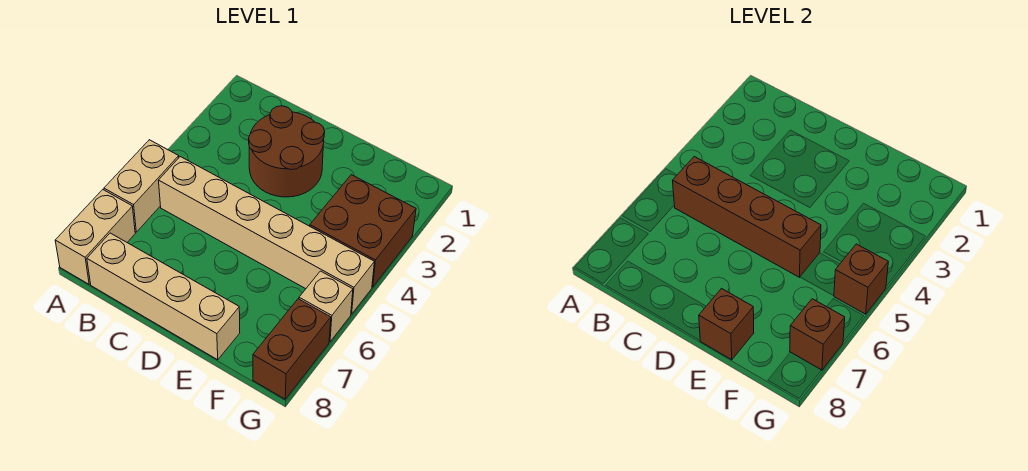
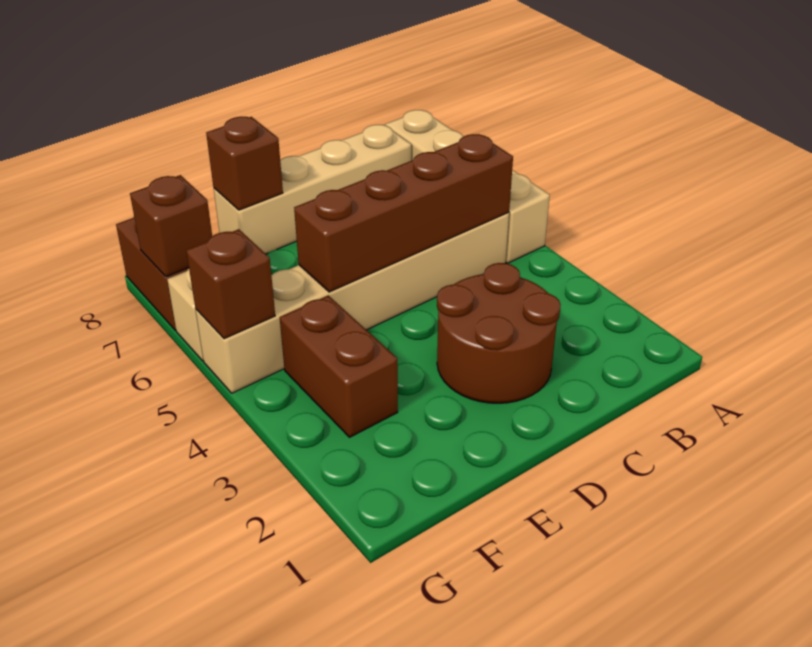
brown brick F3:G4 level 1 -> brown brick F3:F4 level 1

